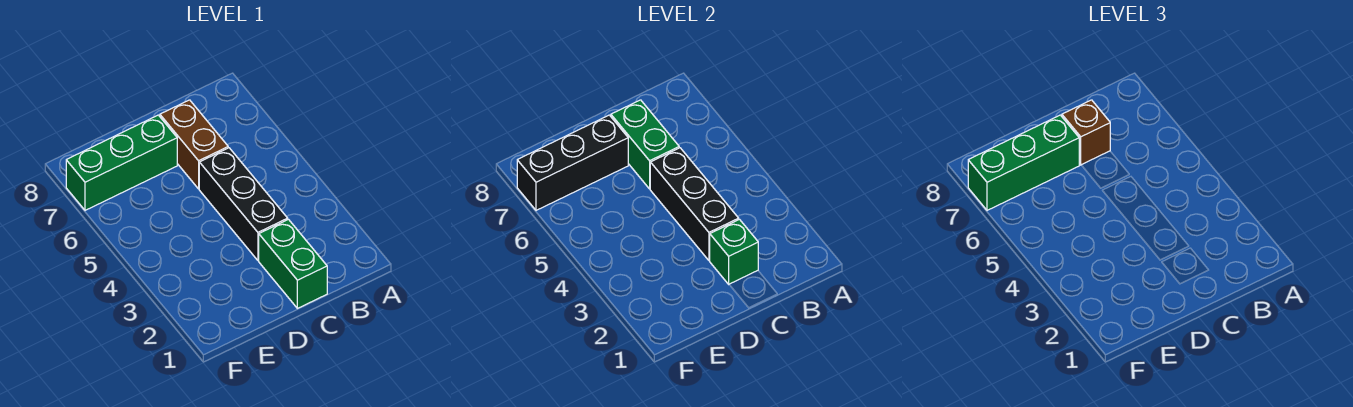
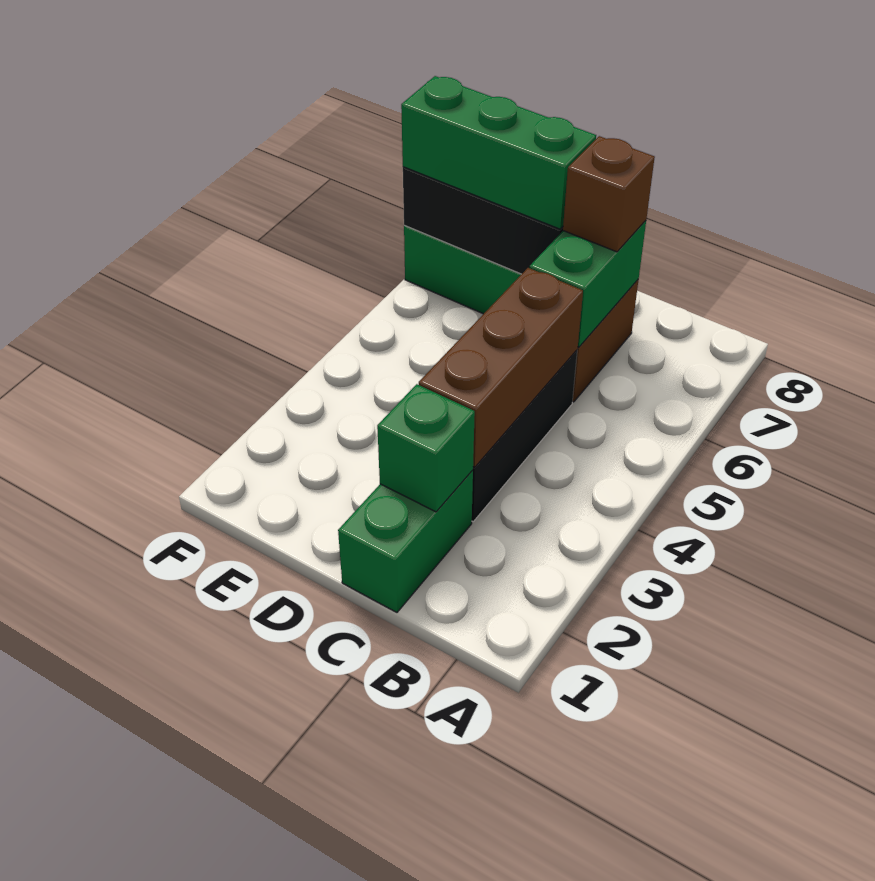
black brick C3:C5 level 2 -> brown brick C3:C5 level 2

